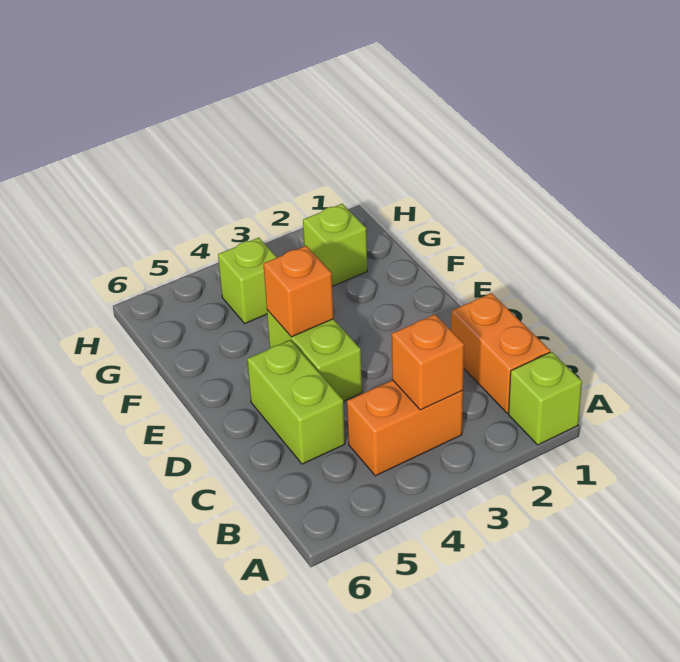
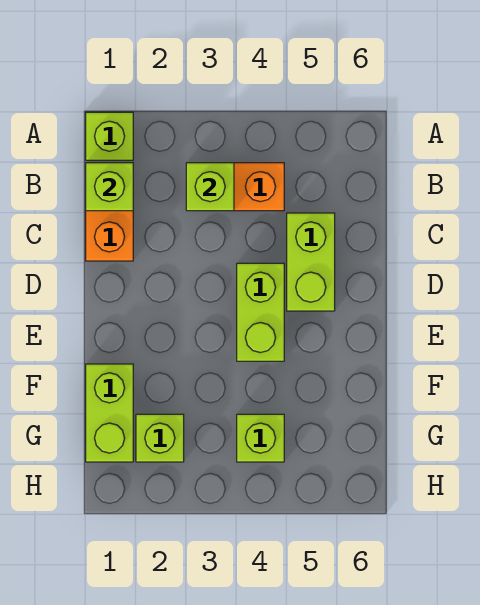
none -> lime brick B1 level 2
orange brick B3 level 2 -> lime brick B3 level 2
orange brick E4 level 2 -> none
none -> lime brick F1:G1 level 1

